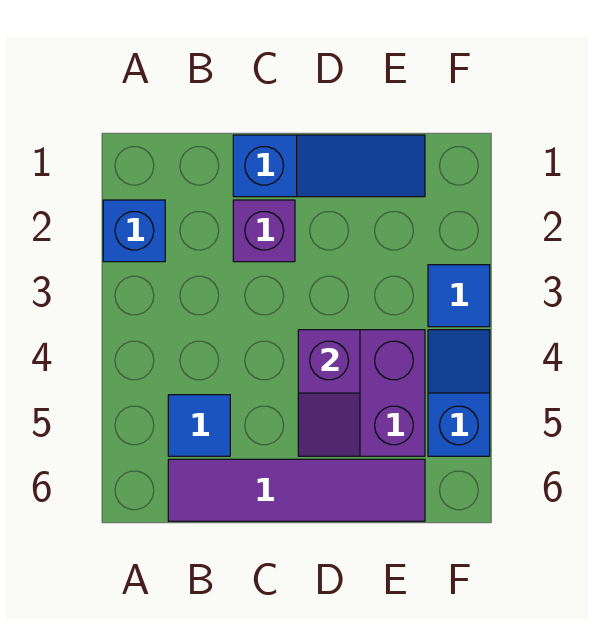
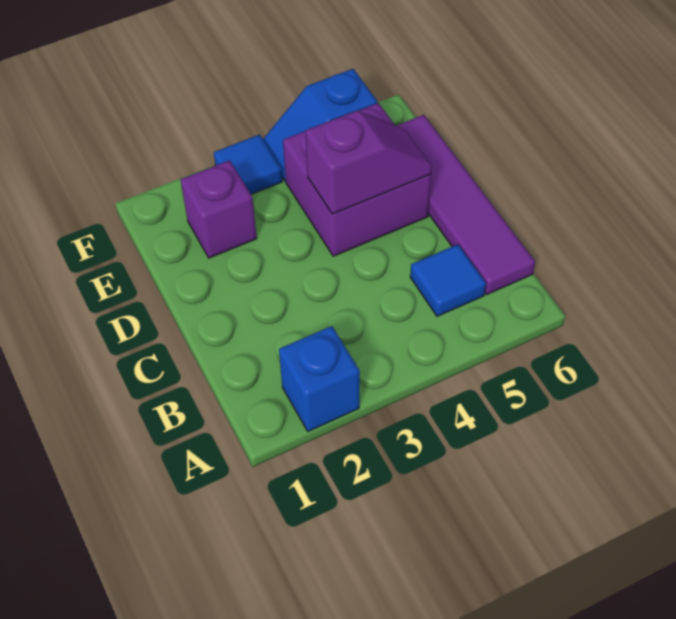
blue slope C1:E1 level 1 top C -> none
purple brick C2 level 1 -> purple brick E2 level 1

